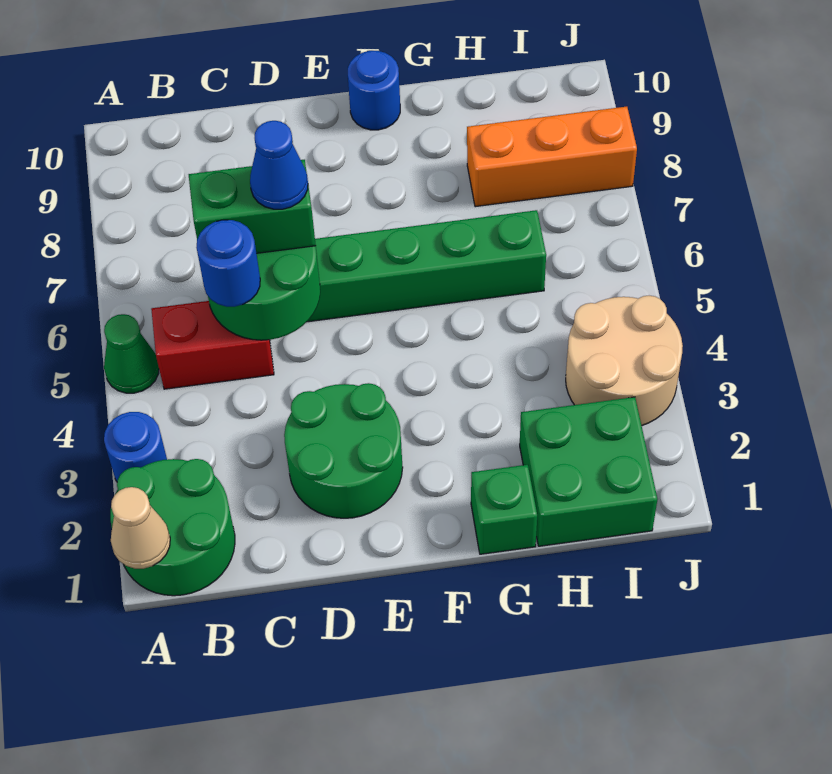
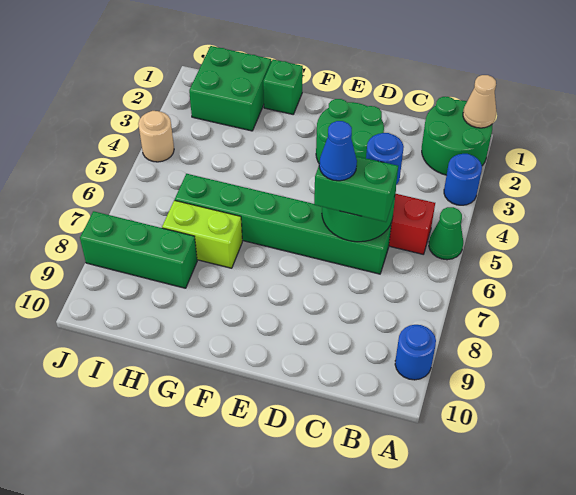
blue round brick F10 level 1 -> blue round brick A9 level 1
none -> lime brick G7:H7 level 1
orange brick H8:J8 level 1 -> green brick H8:J8 level 1
tan round brick I3:J4 level 1 -> tan round brick J4 level 1

